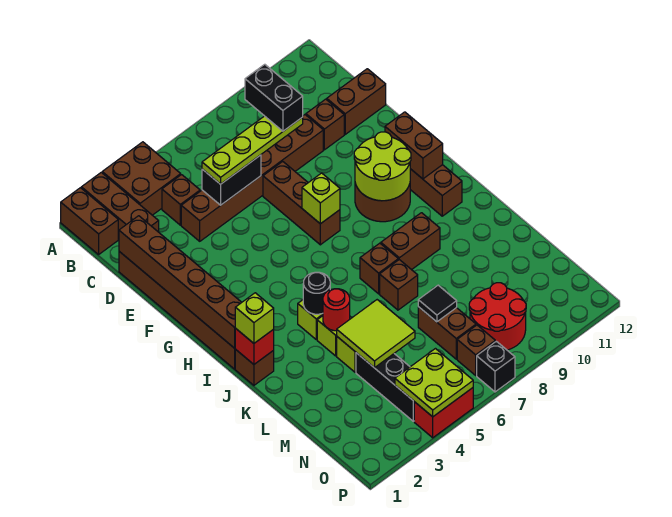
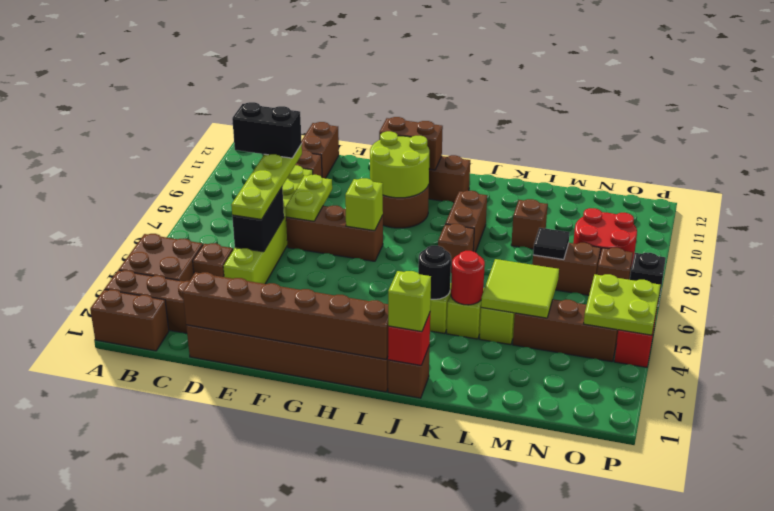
brown brick D4:D9 level 1 -> lime brick D4:D9 level 1
none -> lime plate E7:E8 level 2
brown brick K7 level 1 -> brown brick L9 level 1
black brick M4:O4 level 1 -> brown brick M4:O4 level 1

